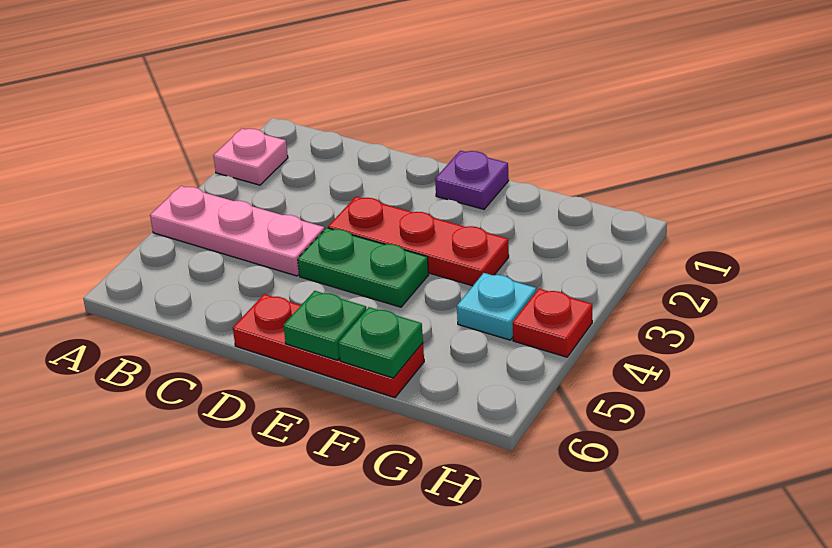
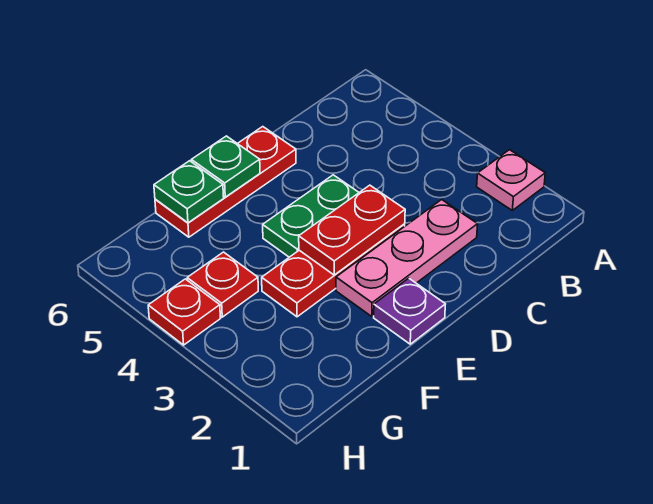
pink plate A4:C4 level 1 -> pink plate C2:E2 level 1
none -> red plate D3:E3 level 2
cyan plate G4 level 1 -> red plate G4 level 1

